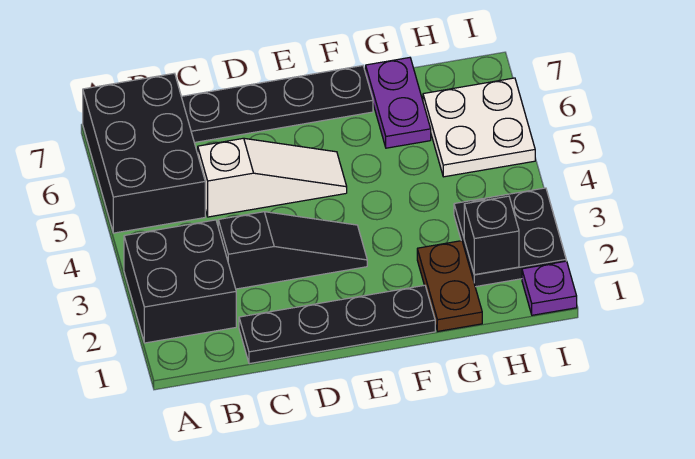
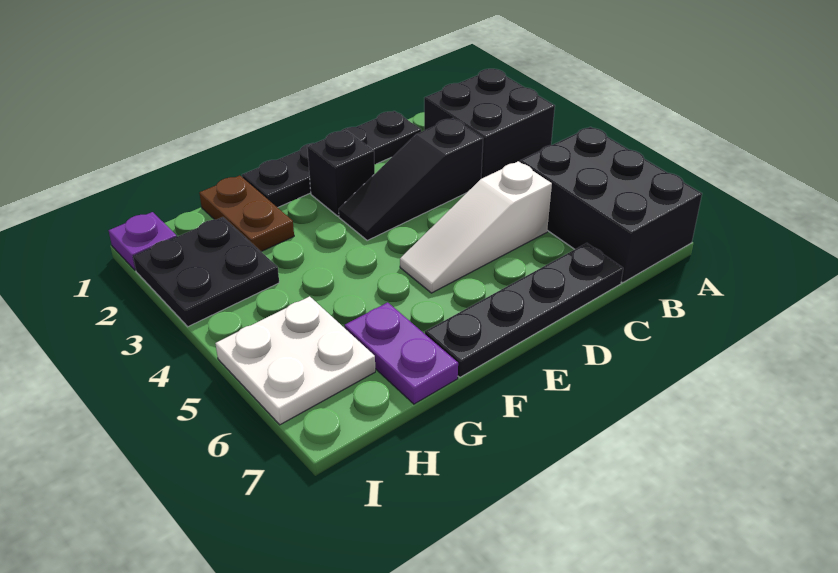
black brick H2 level 2 -> black brick E2 level 1

